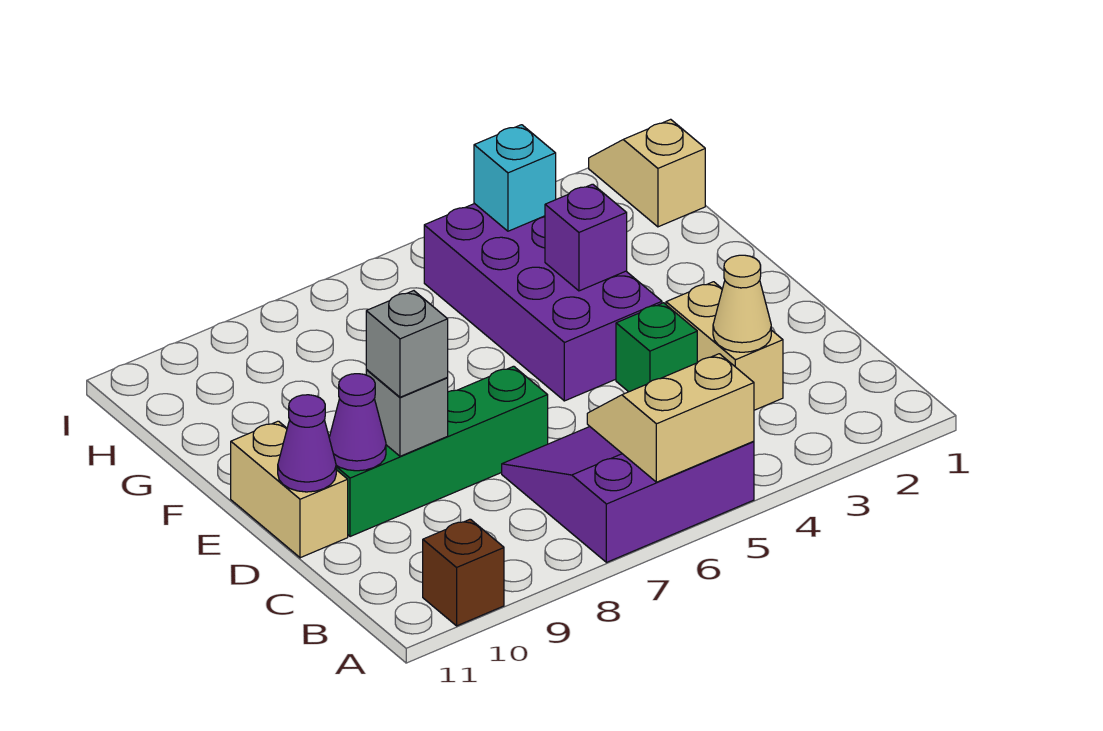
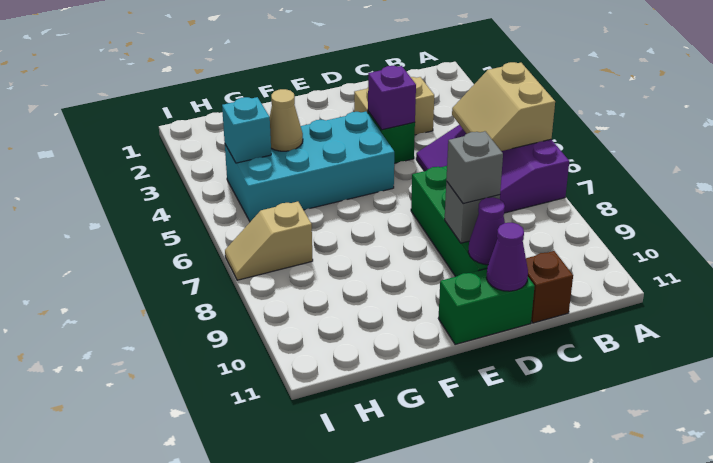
brown brick A10 level 1 -> brown brick C11 level 1
tan cone C3 level 2 -> tan cone G4 level 2
tan brick D11:E11 level 1 -> green brick D11:E11 level 1
purple brick E4:H5 level 1 -> cyan brick E4:H5 level 1
purple brick F4 level 2 -> purple brick D4 level 2
tan slope H1:I1 level 1 top H -> tan slope H7:I7 level 1 top H

